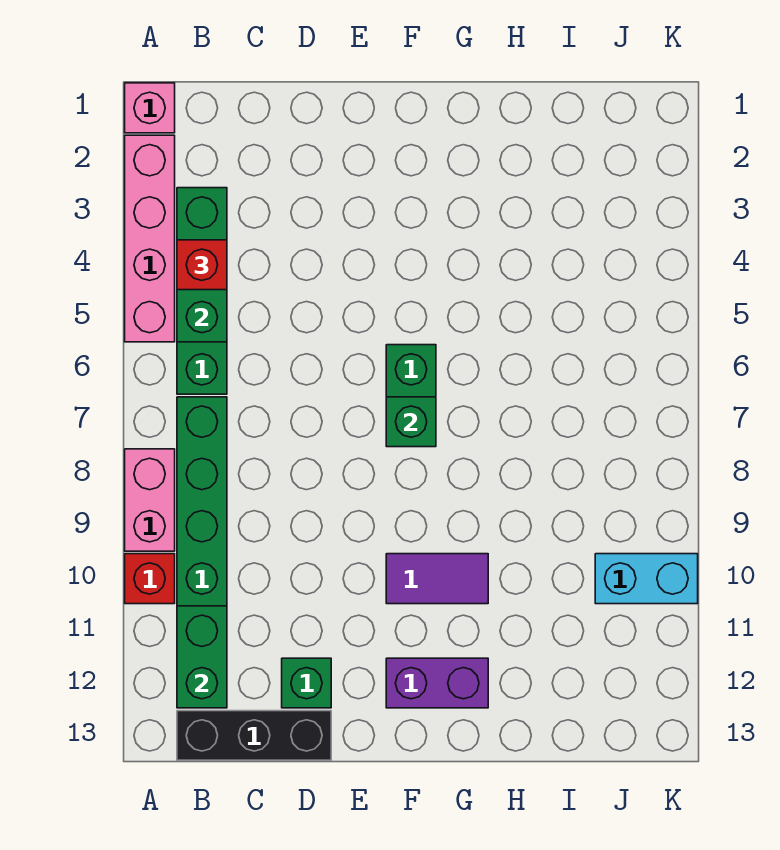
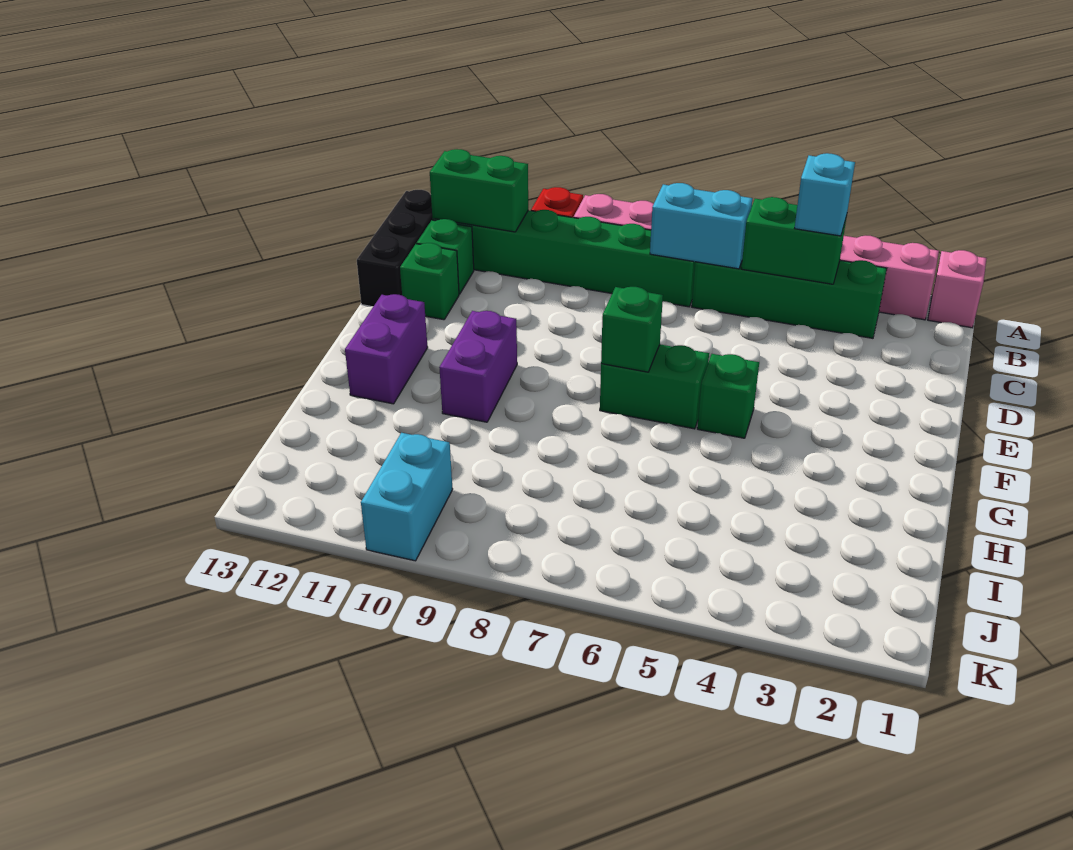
red brick B4 level 3 -> cyan brick B4 level 3
none -> cyan brick B6:B7 level 2
none -> green brick C12 level 1
none -> green brick F5 level 1
purple tile F10:G10 level 1 -> purple brick F10:G10 level 1

